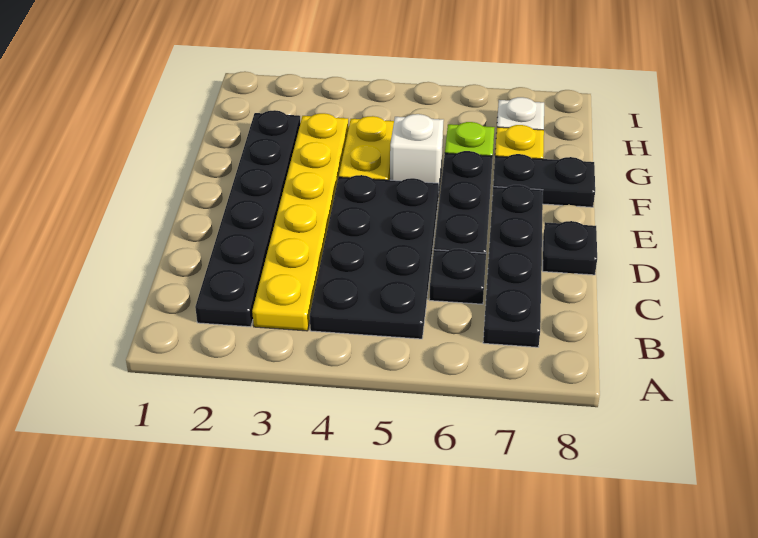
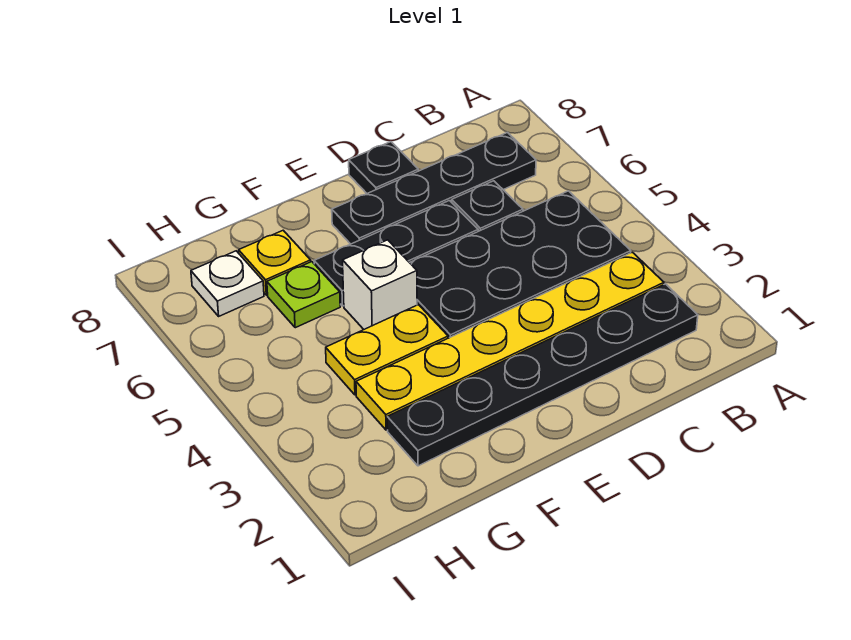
black plate F7:F8 level 1 -> none

